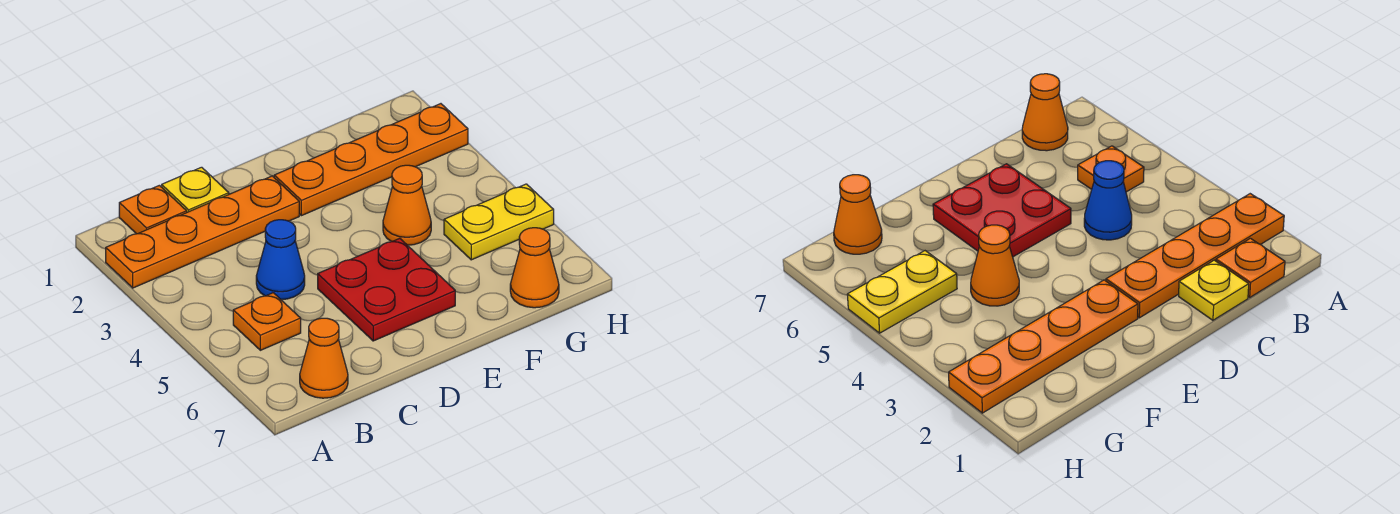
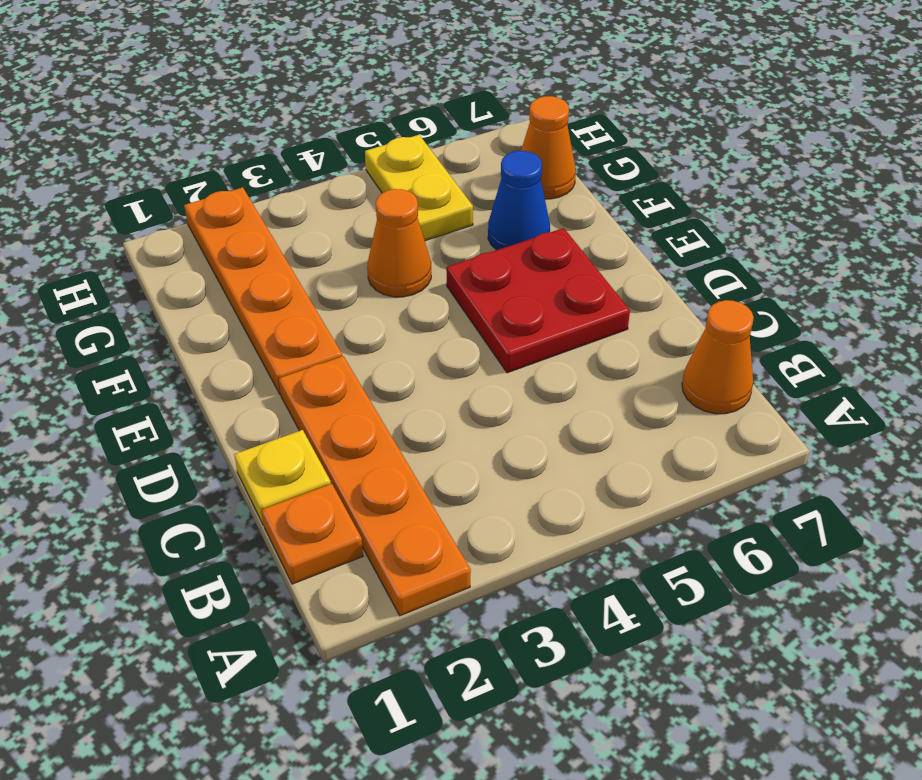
orange plate B5 level 1 -> none
blue cone C4 level 1 -> blue cone F6 level 1

